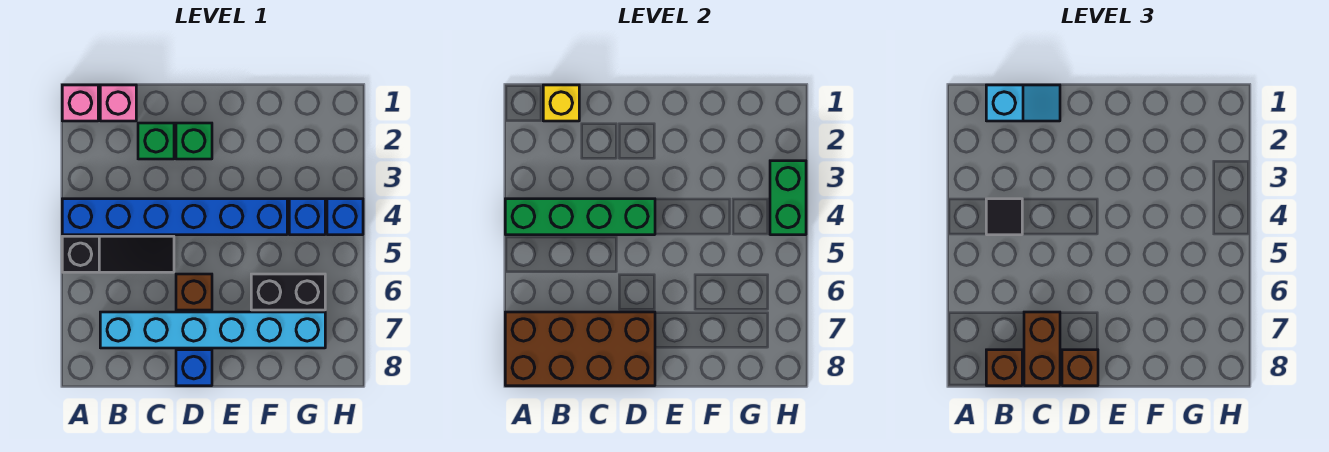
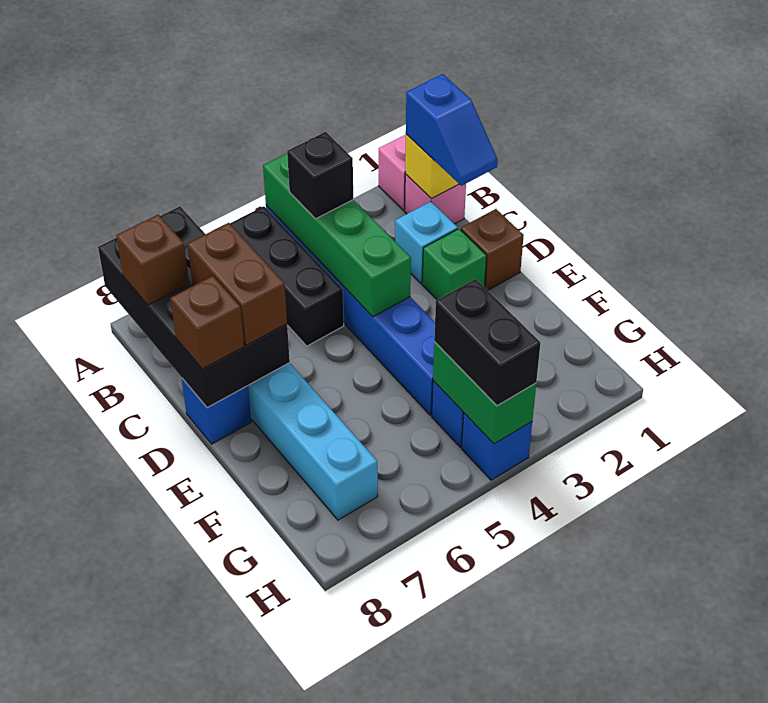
black slope A5:C5 level 1 top A -> black brick A5:C5 level 1
brown brick A7:D8 level 2 -> black brick A7:D8 level 2
cyan slope B1:C1 level 3 top B -> blue slope B1:C1 level 3 top B
black tile B4 level 3 -> black brick B4 level 3
green brick C2 level 1 -> cyan brick C2 level 1
brown brick C7:C8 level 3 -> brown brick C7:D7 level 3
brown brick D6 level 1 -> brown brick D1 level 1
black brick F6:G6 level 1 -> black brick G4:H4 level 3
green brick H3:H4 level 2 -> green brick G4:H4 level 2

